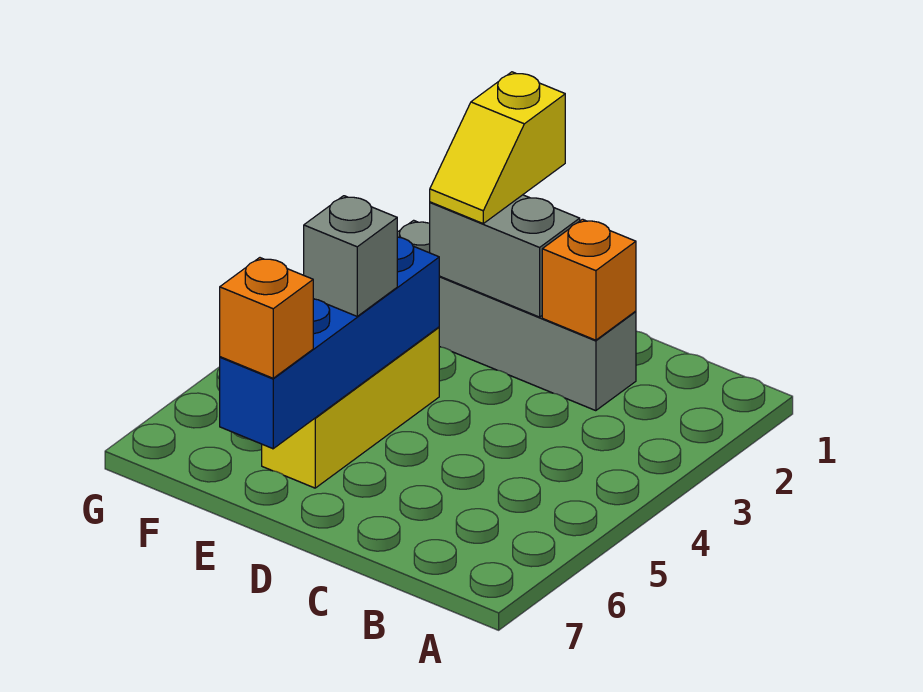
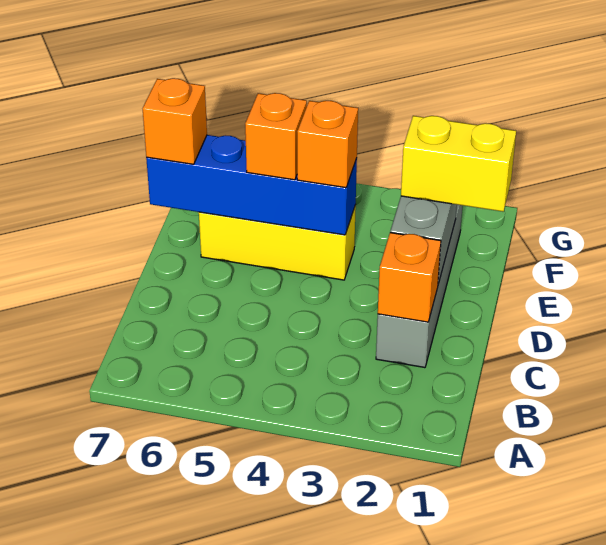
yellow slope E1:E2 level 3 top 1 -> yellow brick E1:E2 level 3
none -> orange brick E4 level 3
grey brick E5 level 3 -> orange brick E5 level 3

